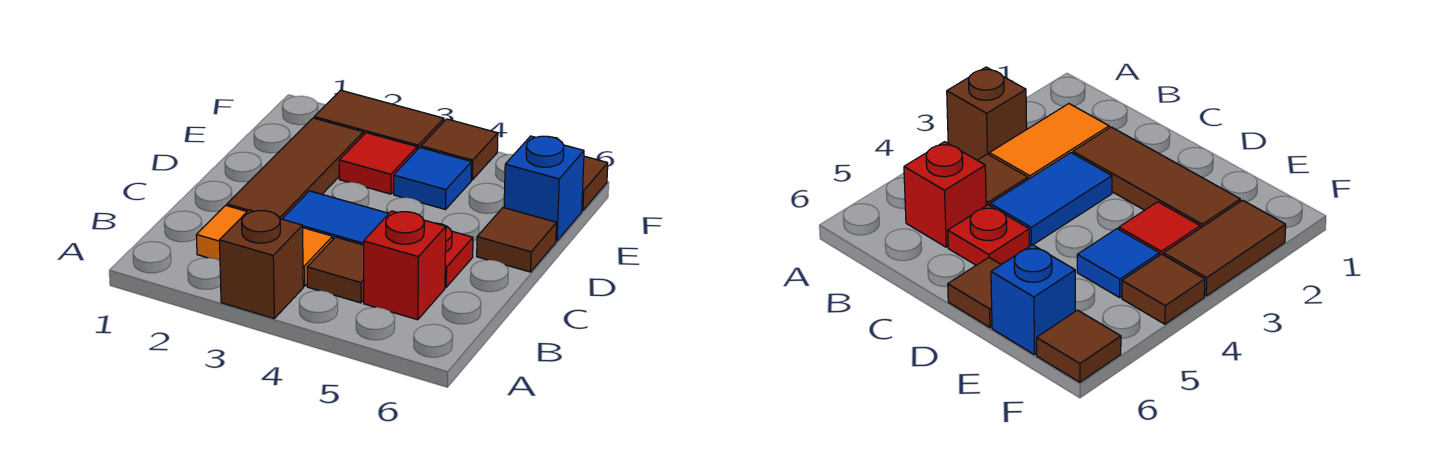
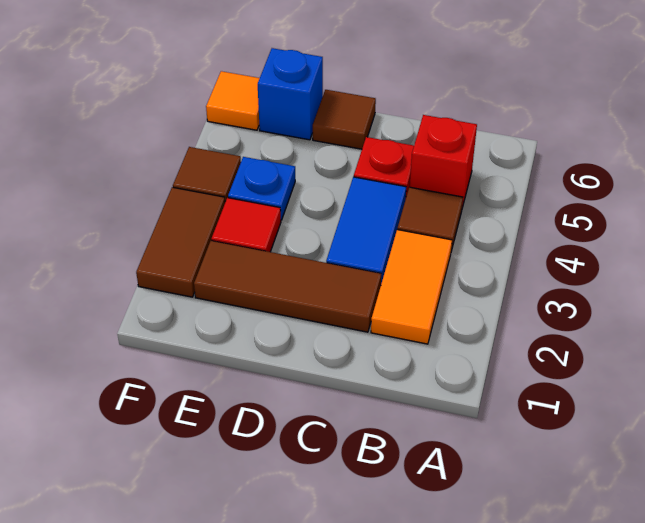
brown brick A3 level 1 -> none
blue tile E4 level 1 -> blue plate E4 level 1
brown tile F6 level 1 -> orange tile F6 level 1

